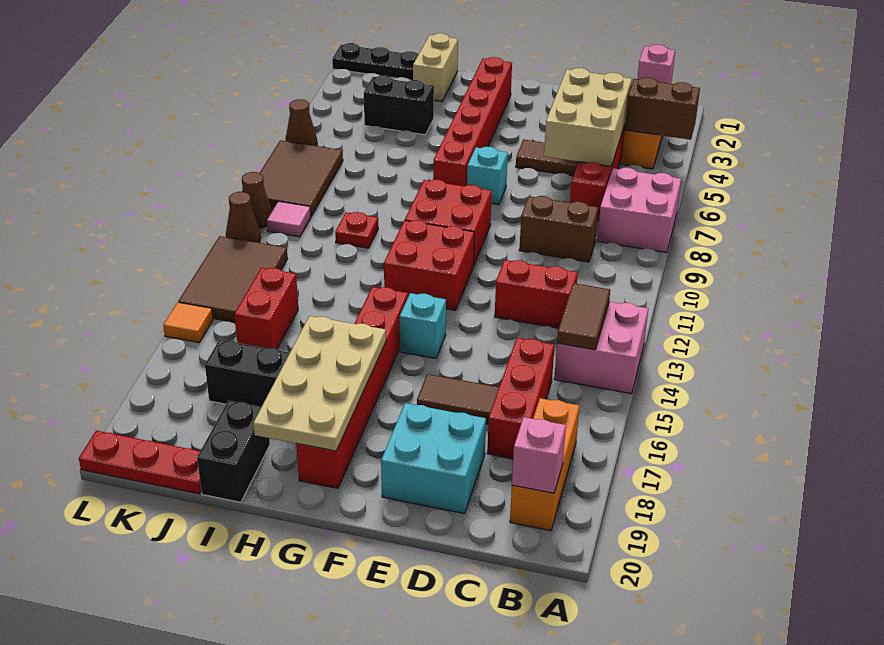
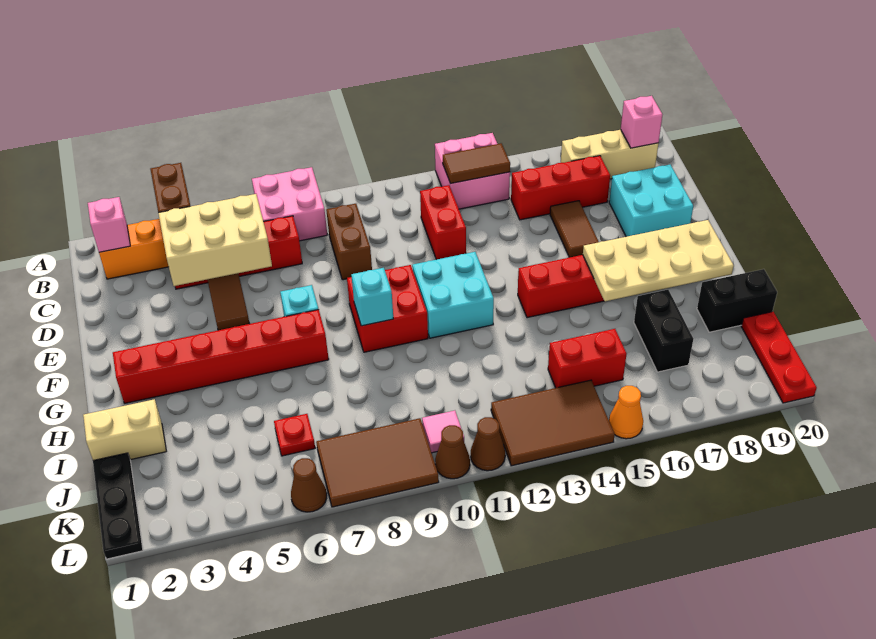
orange brick B17:B19 level 1 -> tan brick B17:B19 level 1
red brick F11:G12 level 1 -> cyan brick F11:G12 level 1
cyan brick F14 level 1 -> cyan brick G9 level 2
black brick I4:J4 level 1 -> none
red plate I10 level 1 -> red plate J6 level 1
orange tile L15 level 1 -> orange cone L15 level 1

